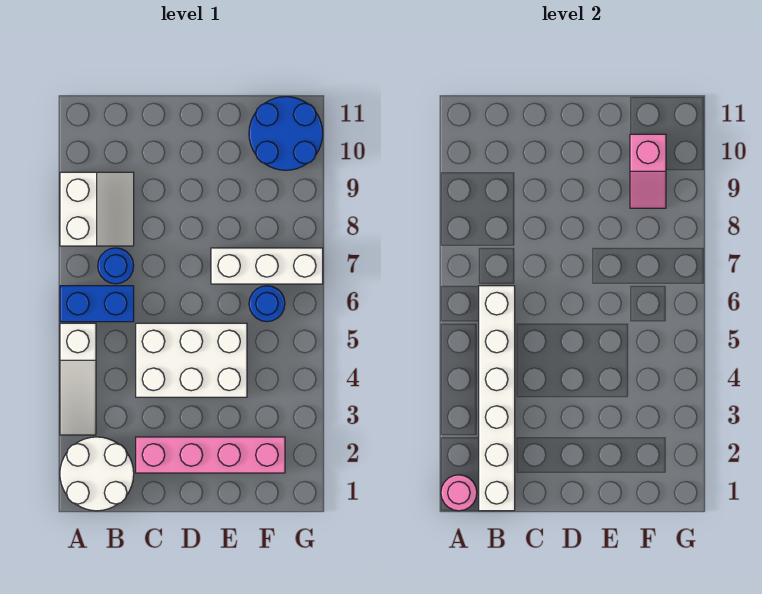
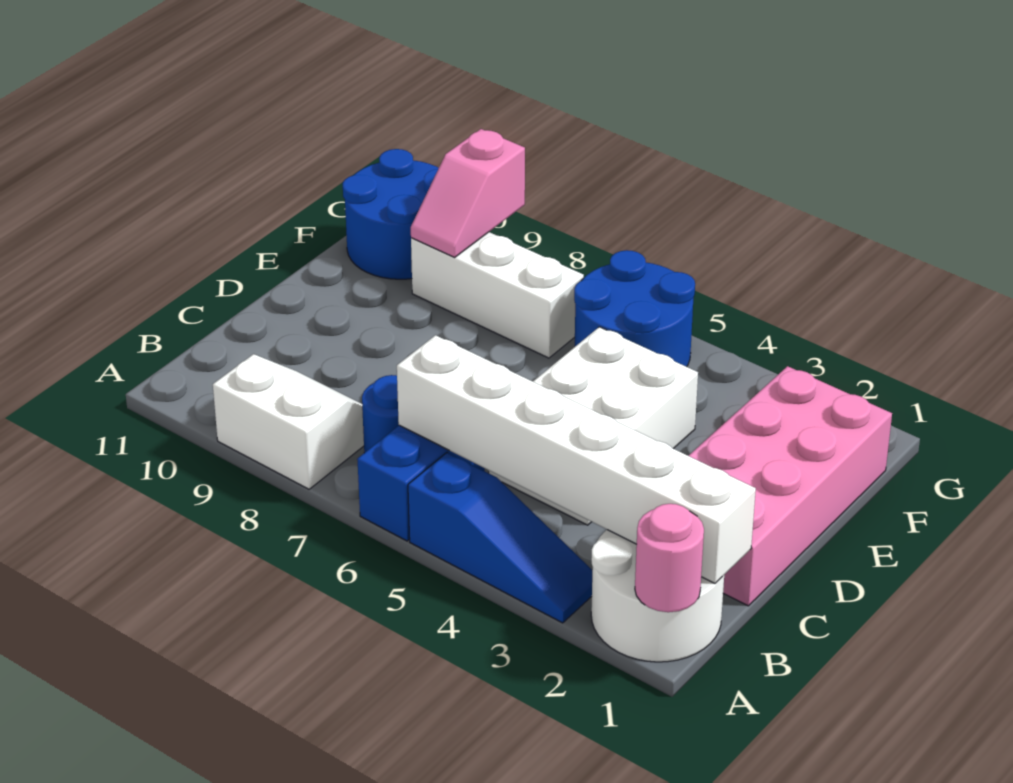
white slope A3:A5 level 1 top 5 -> blue slope A3:A5 level 1 top 5
pink brick C2:F2 level 1 -> pink brick C1:F2 level 1
white brick E7:G7 level 1 -> white brick F7:F9 level 1
blue round brick F6 level 1 -> blue round brick F5:G6 level 1
pink slope F9:F10 level 2 top 10 -> pink slope F9:G9 level 2 top G

